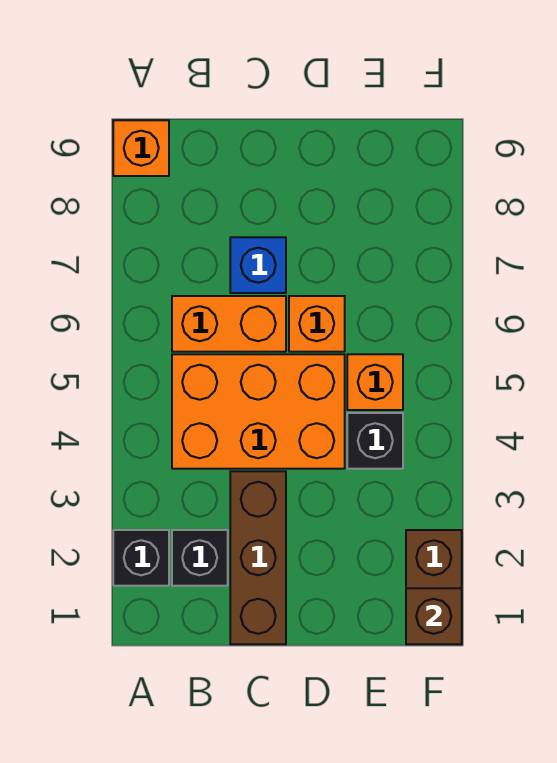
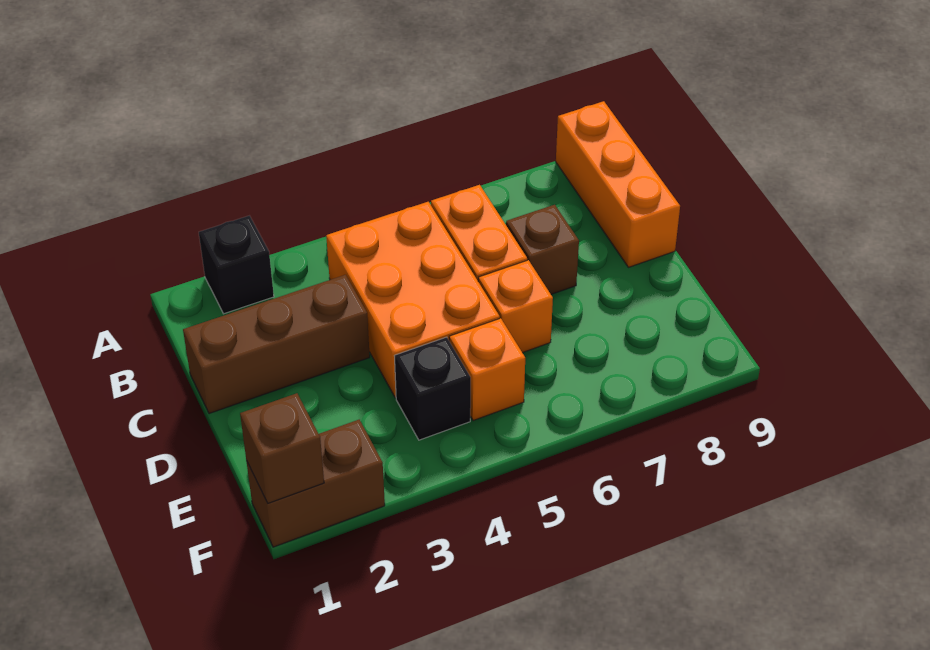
orange brick A9 level 1 -> orange brick A9:C9 level 1
black brick B2 level 1 -> none
blue brick C7 level 1 -> brown brick C7 level 1

